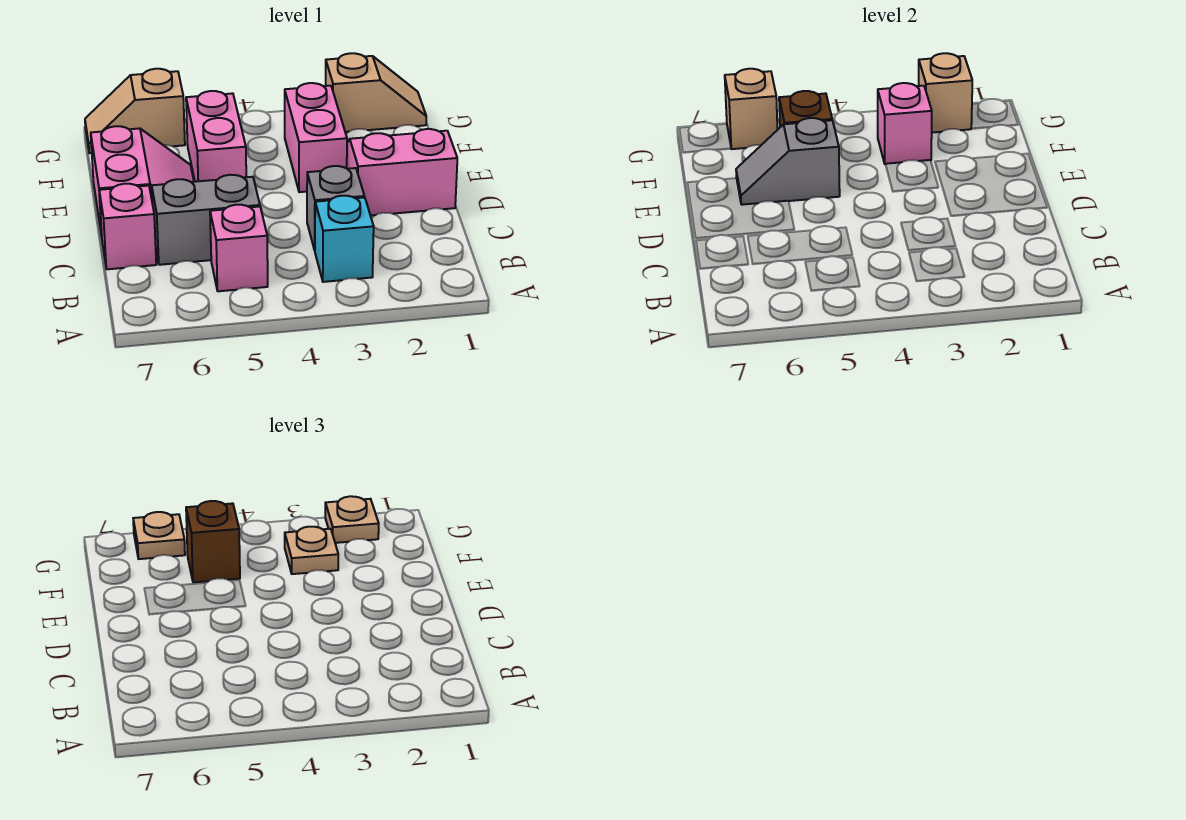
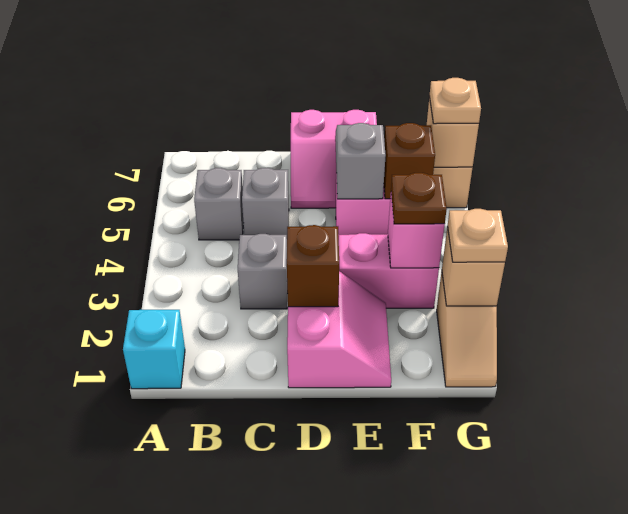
cyan brick B3 level 1 -> cyan brick A1 level 1
pink brick B5 level 1 -> grey brick B5 level 1
grey brick C5:C6 level 1 -> grey brick C5 level 1
pink brick C7 level 1 -> none
tan plate F3 level 3 -> brown plate F3 level 3
brown brick F5 level 3 -> brown brick D2 level 2

